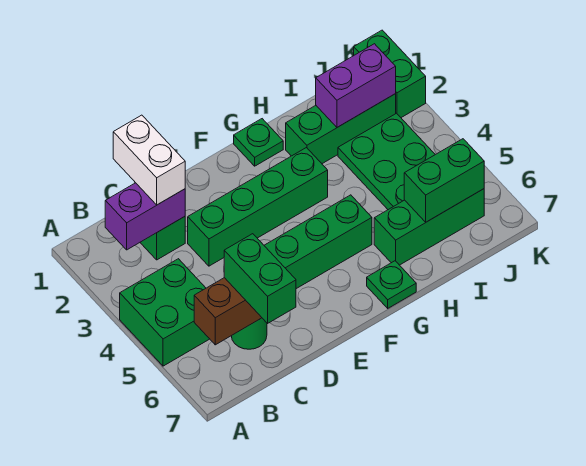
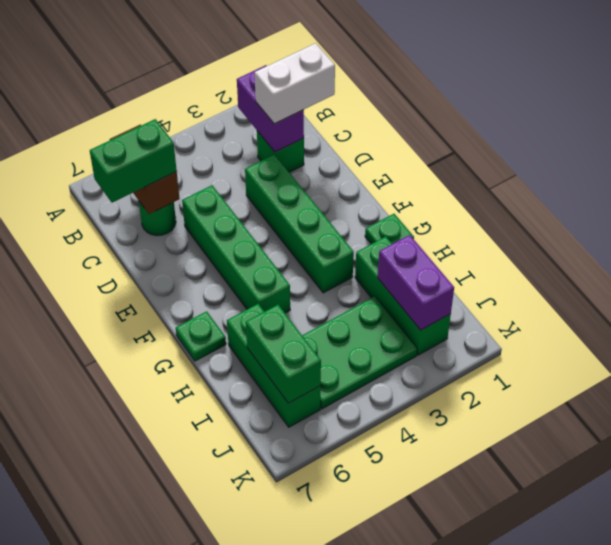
green brick A4:B5 level 1 -> none
green brick K1:K2 level 1 -> none

